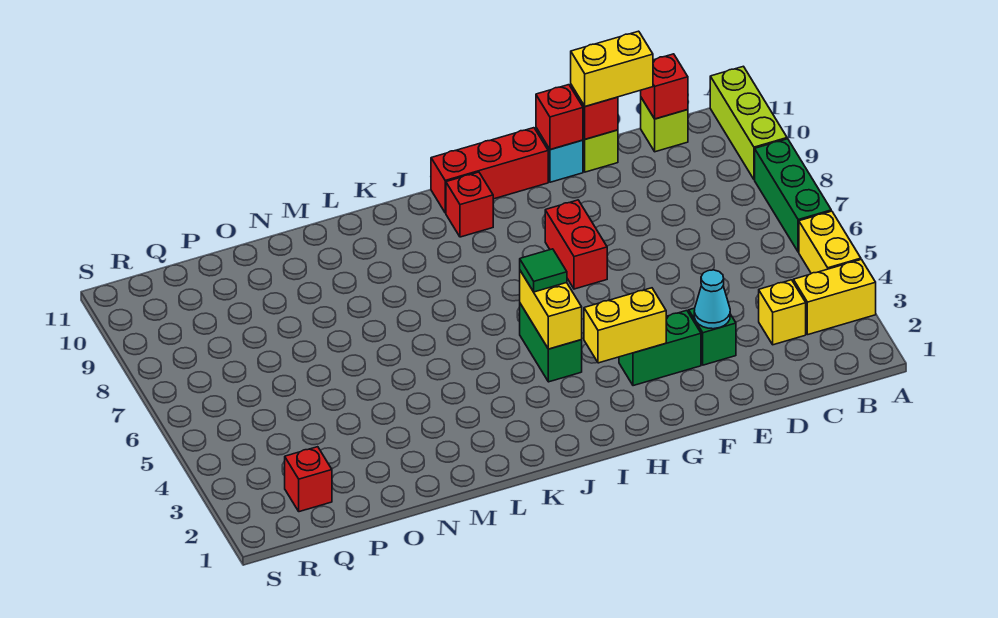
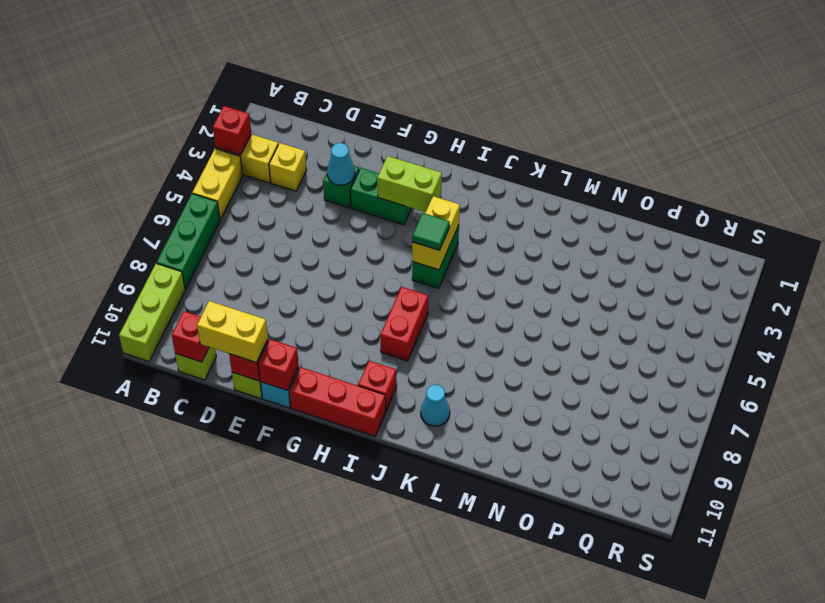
yellow brick G3:H3 level 2 -> lime brick G3:H3 level 2
red brick G7:G8 level 1 -> red brick I7:I8 level 1
none -> cyan cone K10 level 1
red brick Q2 level 1 -> red brick A3 level 2

